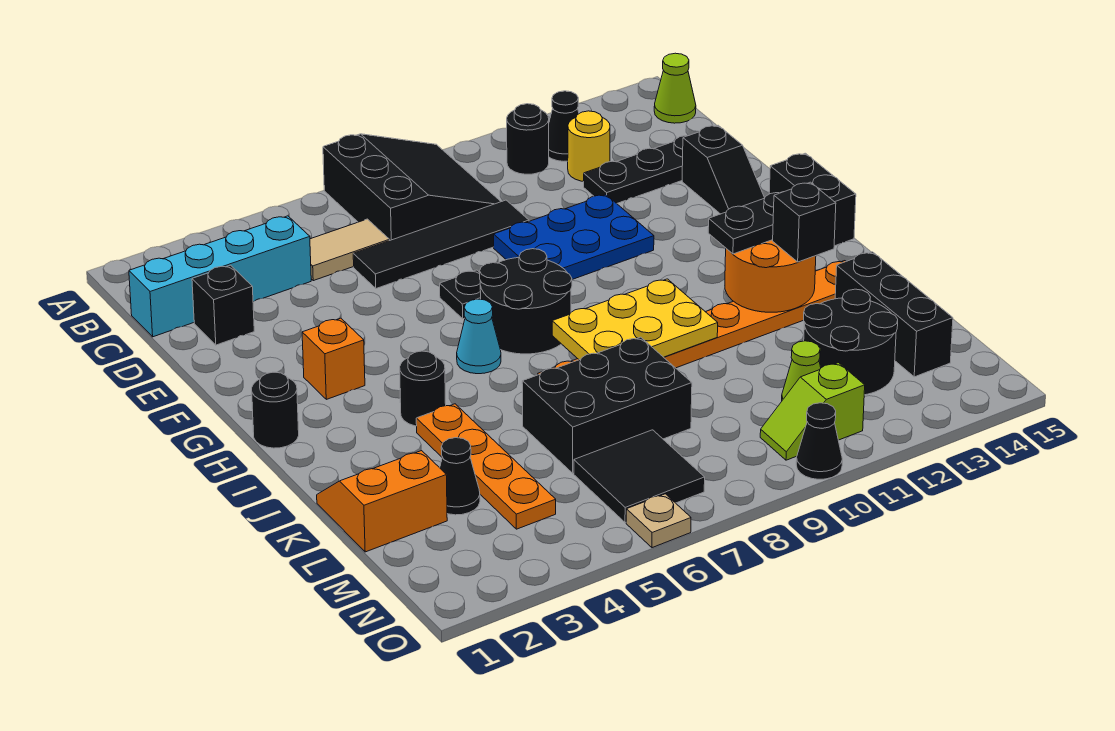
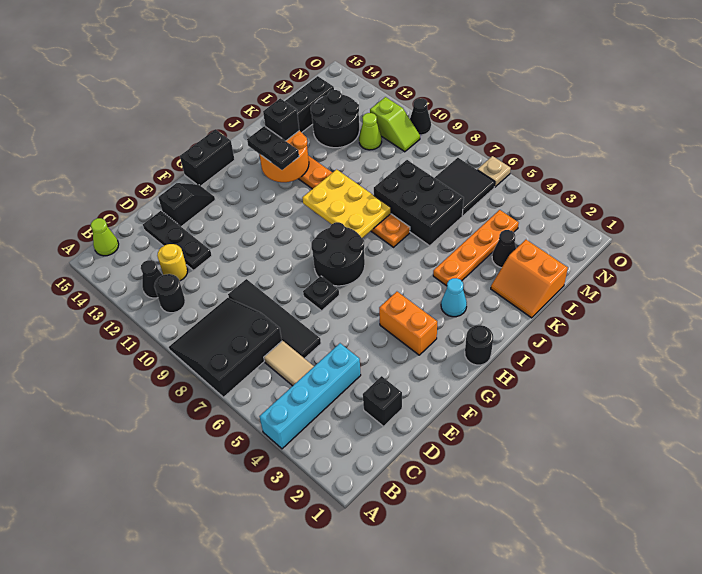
cyan brick C1:C4 level 1 -> cyan brick A4:D4 level 1
blue plate E9:F11 level 1 -> none
orange brick G3 level 1 -> orange brick G3:G4 level 1
cyan cone H6 level 1 -> cyan cone I3 level 1
black round brick I4 level 1 -> none

